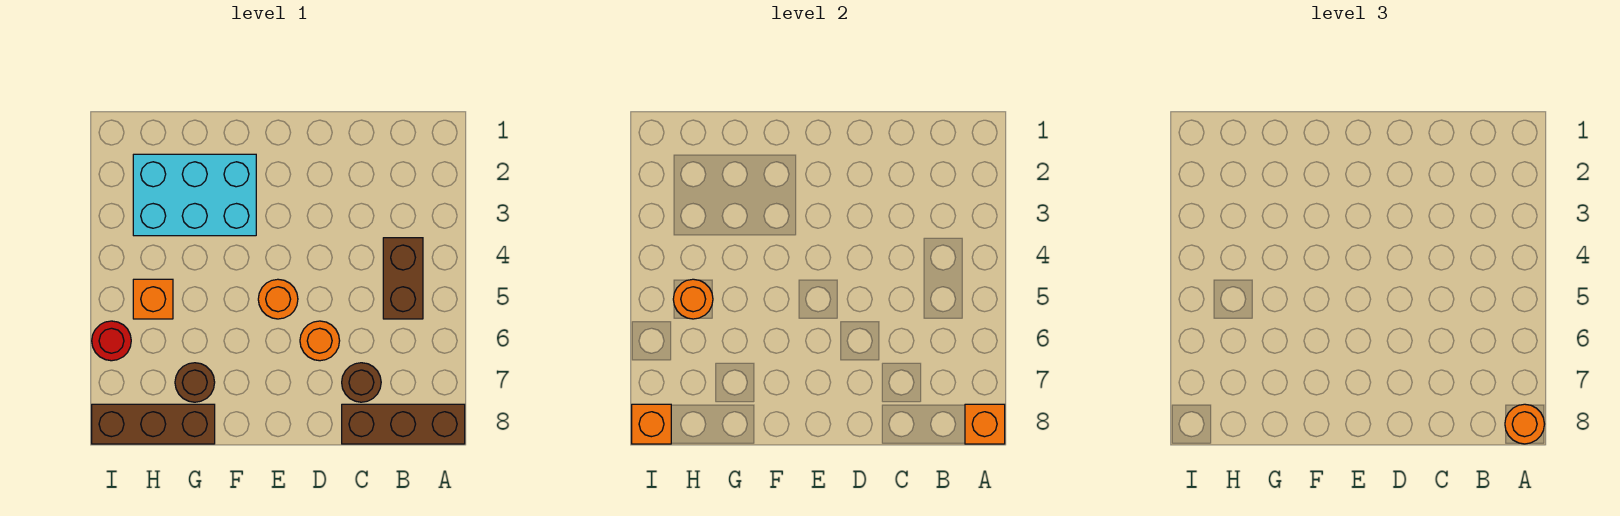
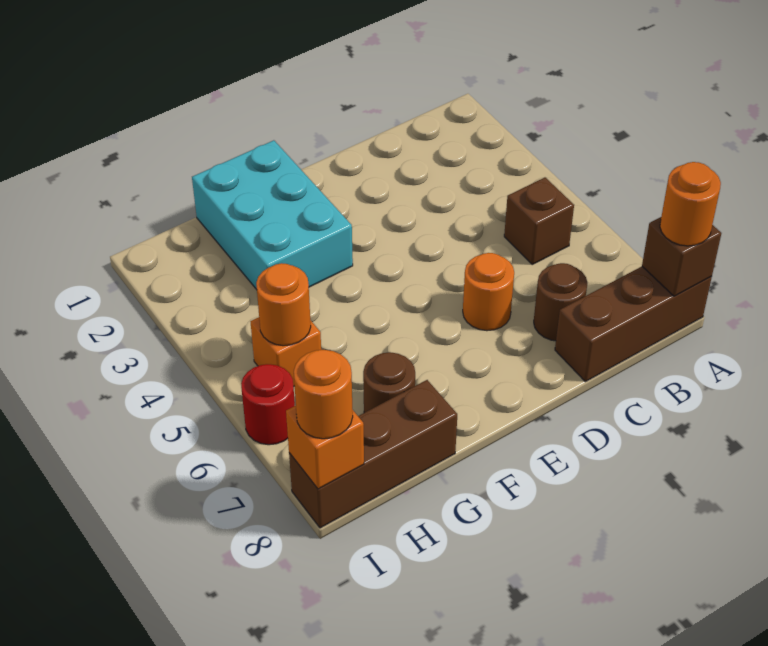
orange brick A8 level 2 -> brown brick A8 level 2
brown brick B4:B5 level 1 -> brown brick B5 level 1
orange round brick E5 level 1 -> orange round brick I8 level 3
cyan brick F2:H3 level 1 -> cyan brick F1:G3 level 1

